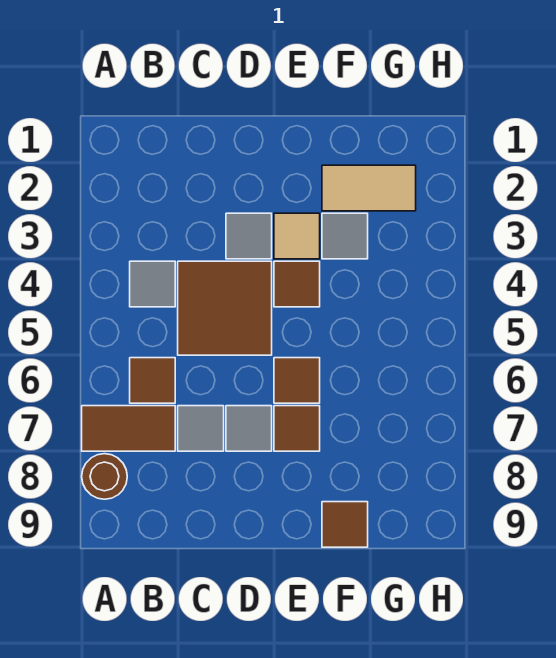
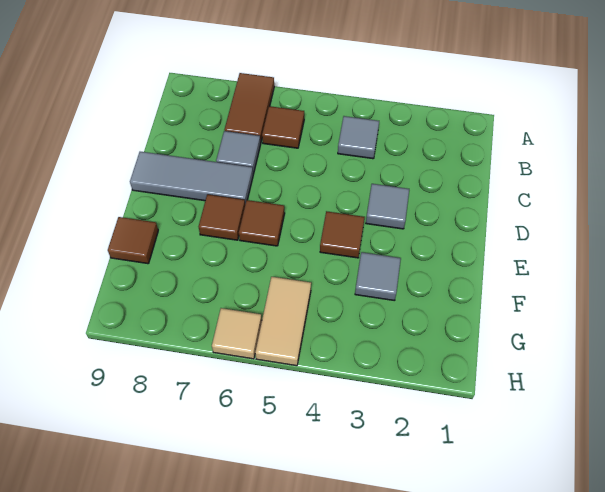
brown round brick A8 level 1 -> none
brown tile C4:D5 level 1 -> none
grey tile D7 level 1 -> grey tile D7:D9 level 1
tan tile E3 level 1 -> tan tile H6 level 1
tan tile F2:G2 level 1 -> tan tile G5:H5 level 1

